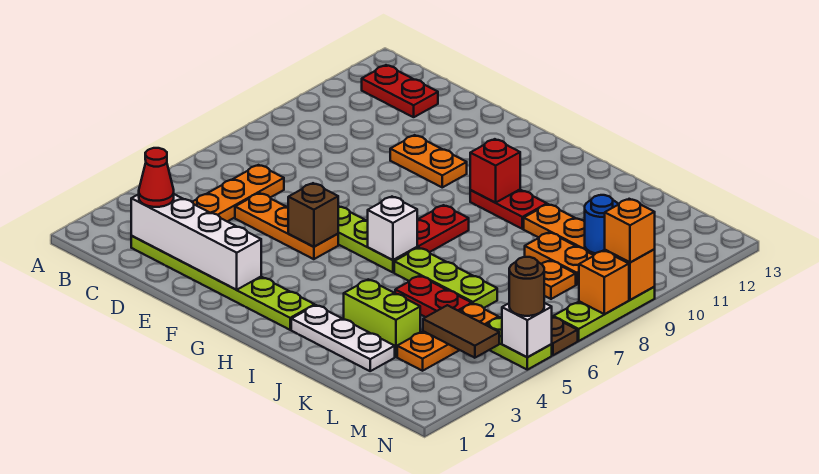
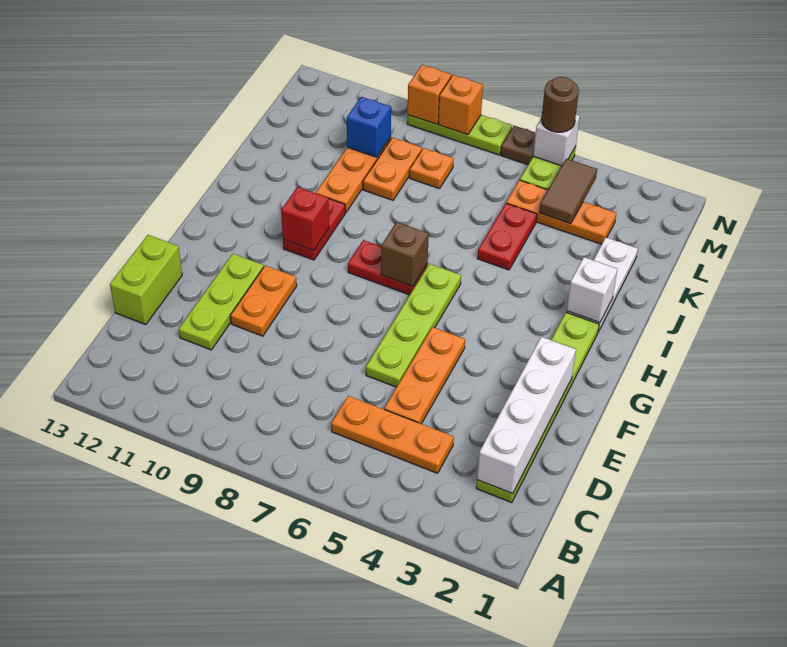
red plate B12:C12 level 1 -> none
red cone C2 level 3 -> none
brown brick F5 level 2 -> brown brick H7 level 2
white brick H6 level 2 -> white brick I2 level 2
lime plate I6:K6 level 1 -> lime plate D11:F11 level 1
lime brick J3:K3 level 1 -> lime brick D13:E13 level 1
blue round brick L10 level 2 -> blue brick L10 level 2
orange brick N9 level 3 -> none

